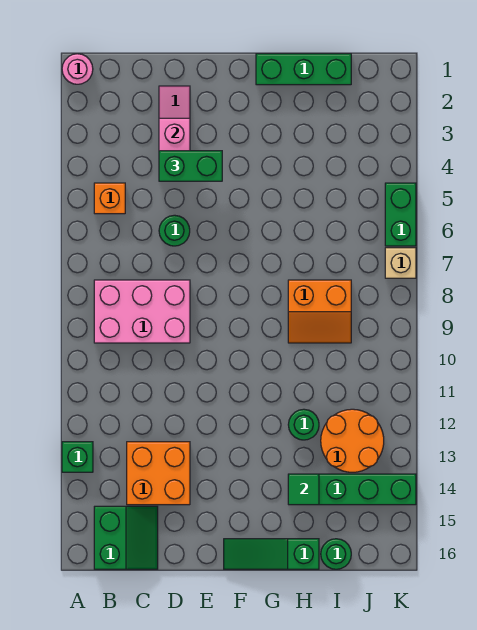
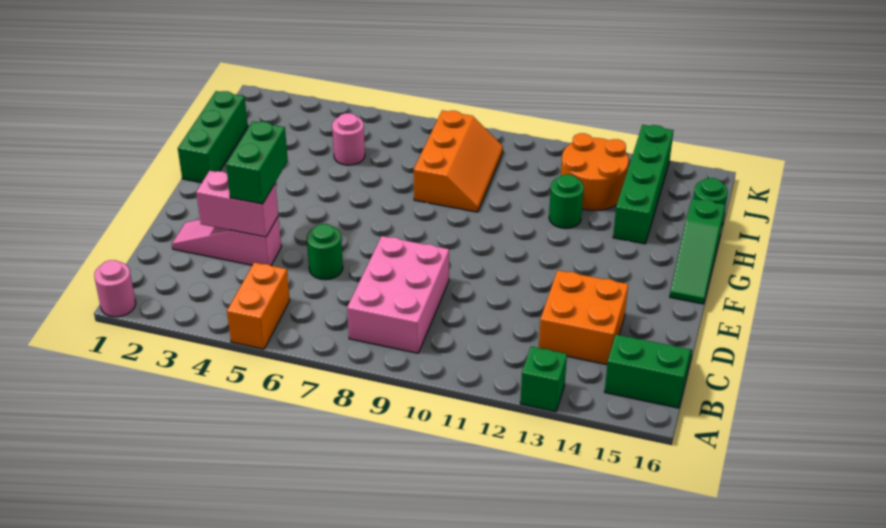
orange brick B5 level 1 -> orange brick A5:B5 level 1
orange slope H8:I9 level 1 top 8 -> orange slope H8:J9 level 1 top 8
green tile H14 level 2 -> none
none -> pink round brick I5 level 1
green brick K5:K6 level 1 -> none
tan brick K7 level 1 -> none

